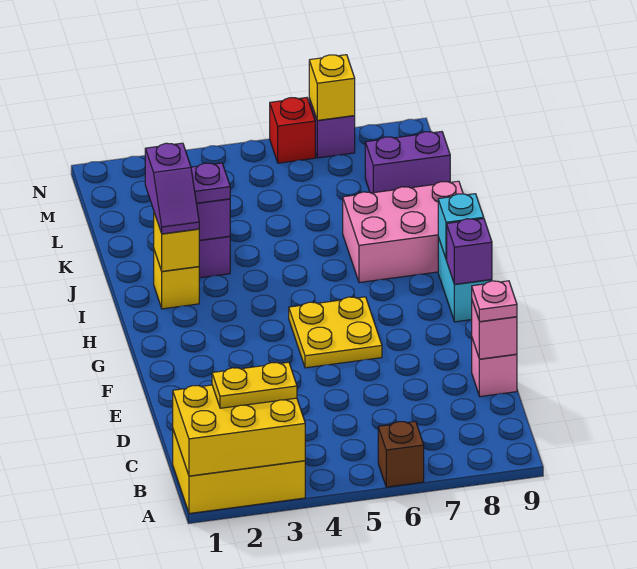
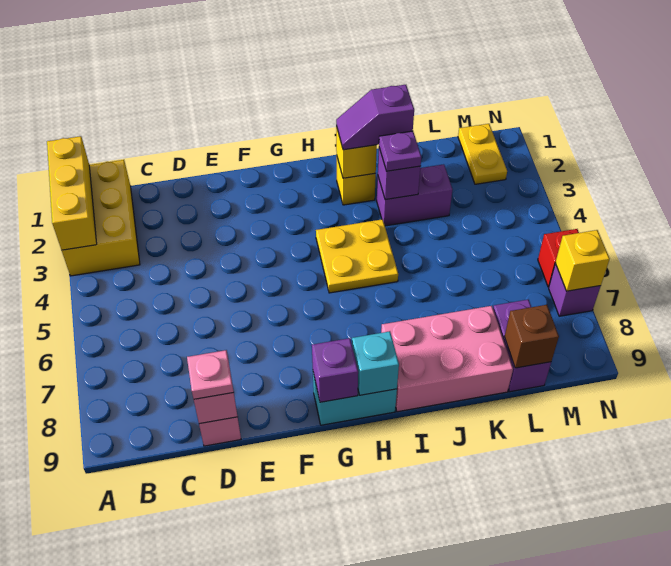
yellow brick A1:B3 level 2 -> yellow brick A1:A3 level 2
brown brick A6 level 1 -> brown brick L9 level 2
yellow plate B2:B3 level 3 -> yellow plate M1:M2 level 1
yellow plate F5:G6 level 1 -> yellow plate H4:I5 level 1
pink brick I7:J9 level 1 -> pink brick I8:K9 level 1

